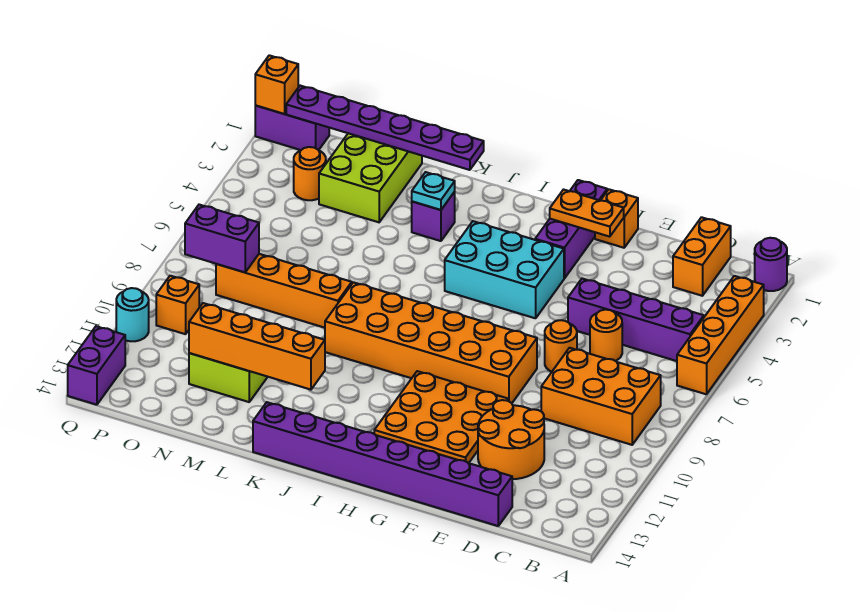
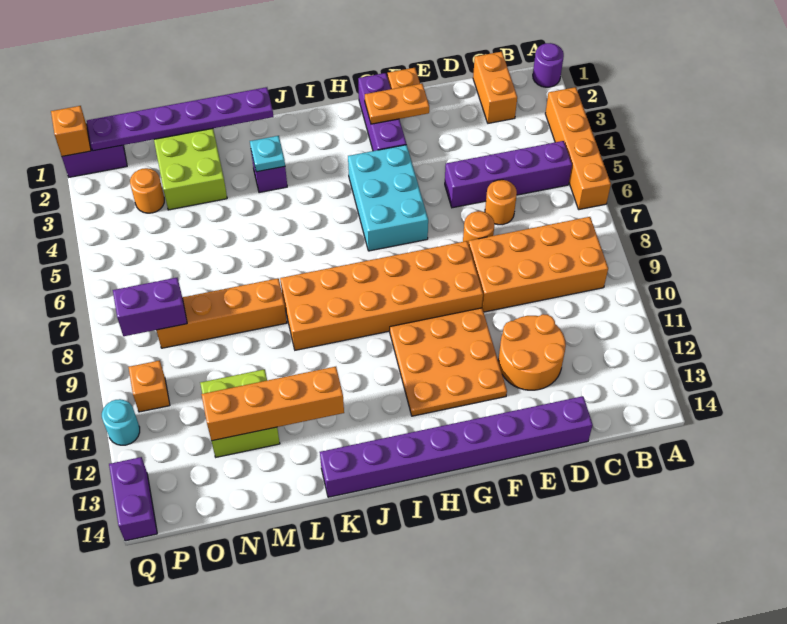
orange brick B8:D9 level 1 -> orange brick B8:E9 level 1
cyan brick G4:I5 level 1 -> cyan brick G4:H6 level 1

